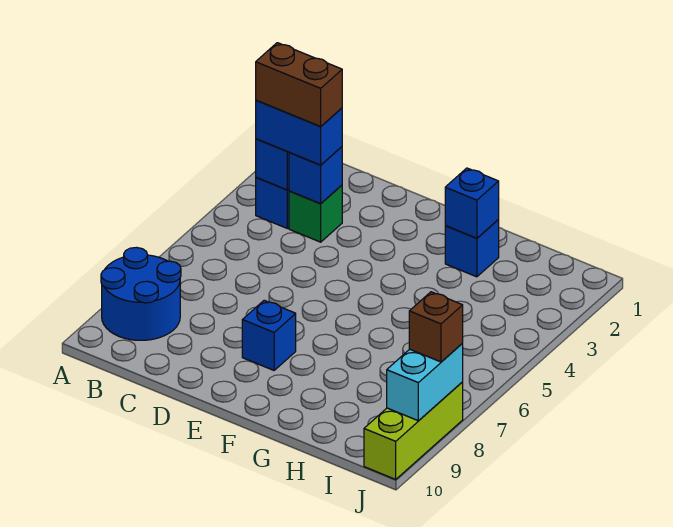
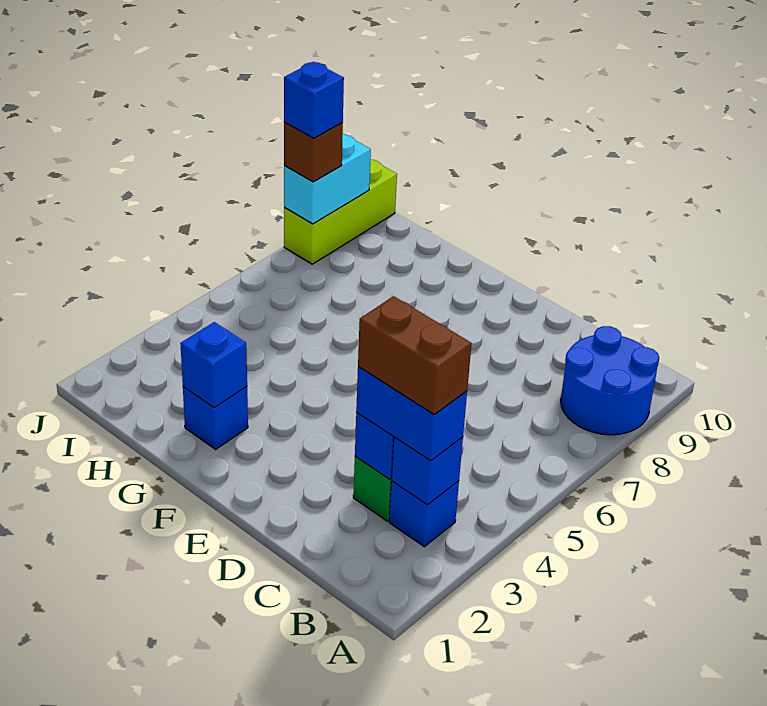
blue brick E8 level 1 -> blue brick J8 level 4

